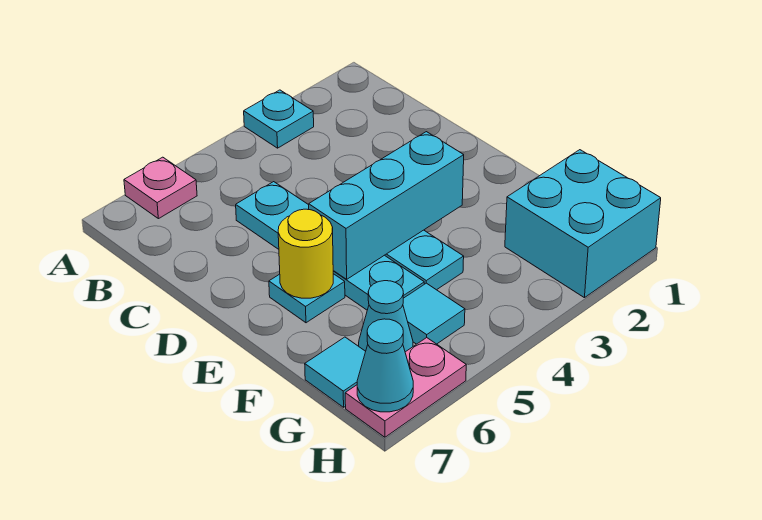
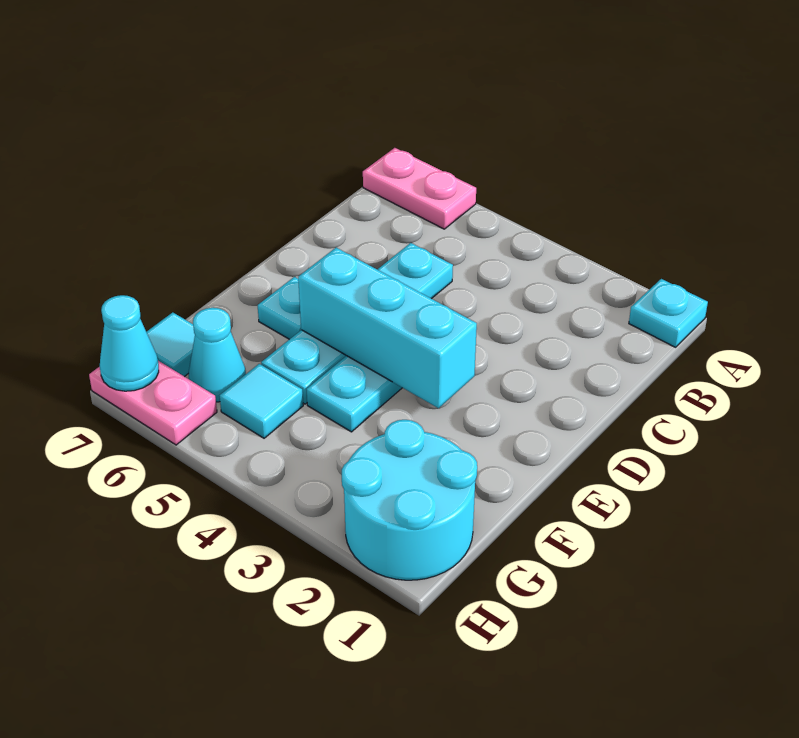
cyan plate A3 level 1 -> cyan plate A1 level 1
pink plate A6 level 1 -> pink plate A6:A7 level 1
yellow round brick E6 level 2 -> none
cyan brick G1:H2 level 1 -> cyan round brick G1:H2 level 1

